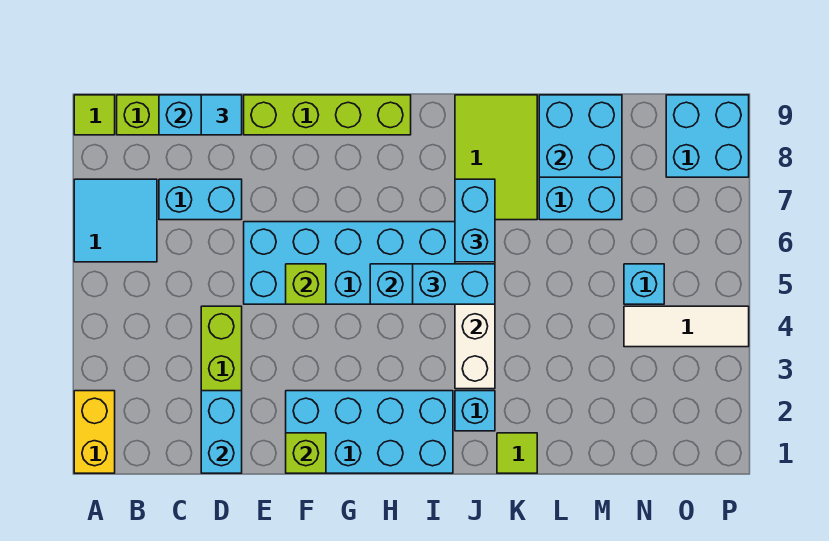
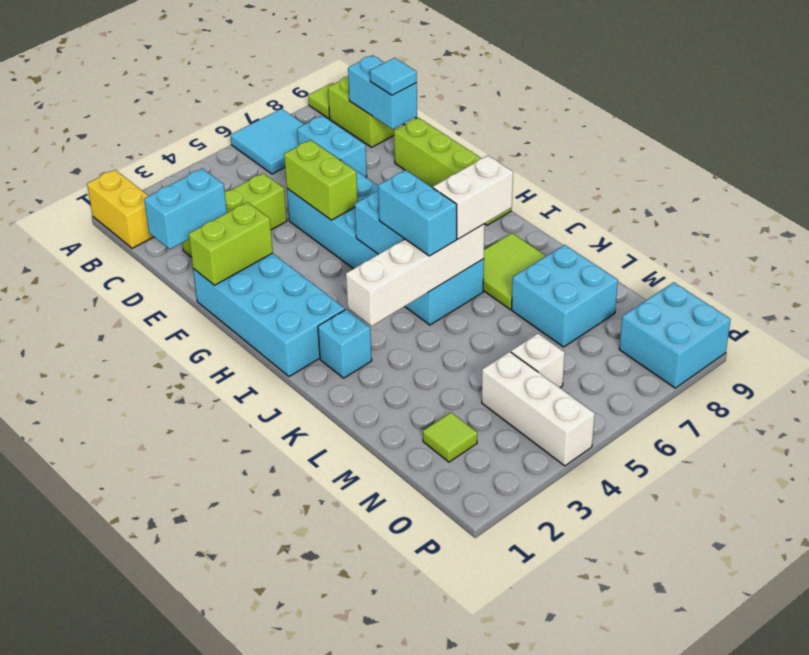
yellow brick A1:A2 level 1 -> yellow brick A1:B1 level 1
lime brick F1 level 2 -> lime brick F1:F2 level 2
lime brick F5 level 2 -> lime brick E5:F5 level 2
cyan brick J6:J7 level 3 -> white brick J6:J7 level 3
lime tile J7:K9 level 1 -> lime tile J7:K8 level 1
lime tile K1 level 1 -> lime tile N2 level 1
cyan brick L8:M9 level 2 -> none
white tile N4:P4 level 1 -> white brick N4:P4 level 1
cyan brick N5 level 1 -> white brick N5 level 1

